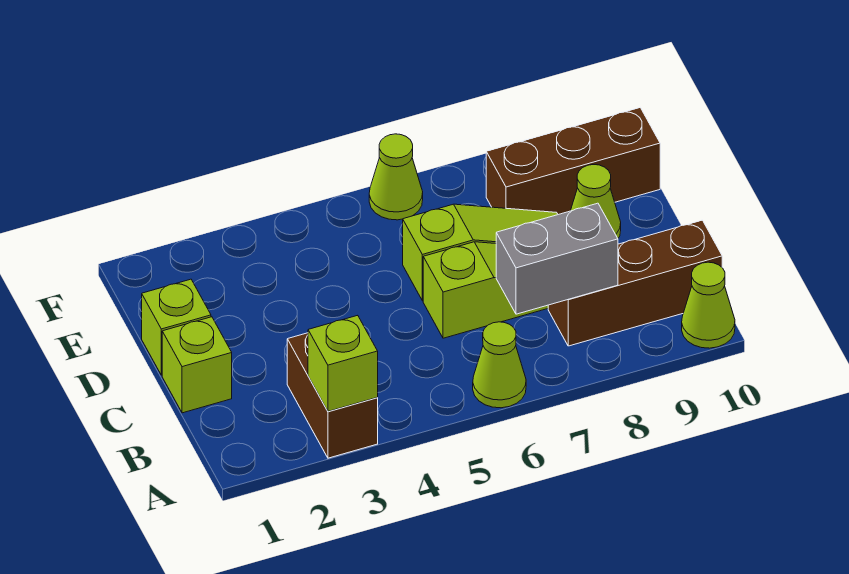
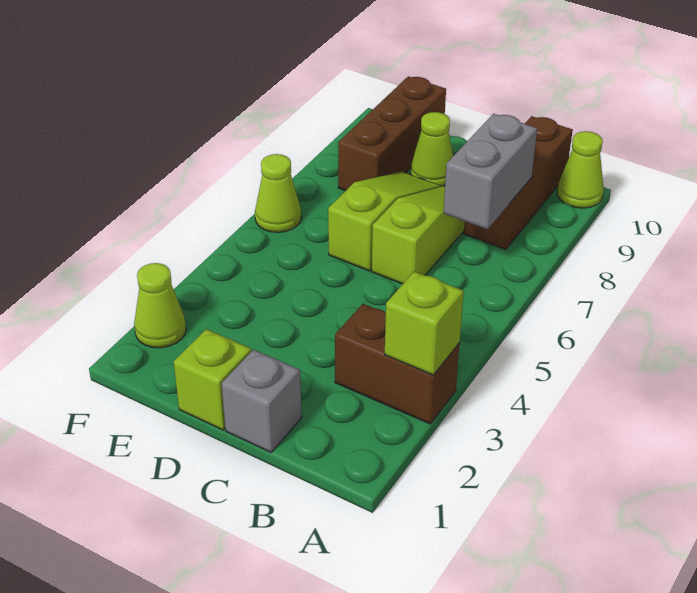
lime cone A6 level 1 -> lime cone F2 level 1
lime brick C1 level 1 -> grey brick C1 level 1

